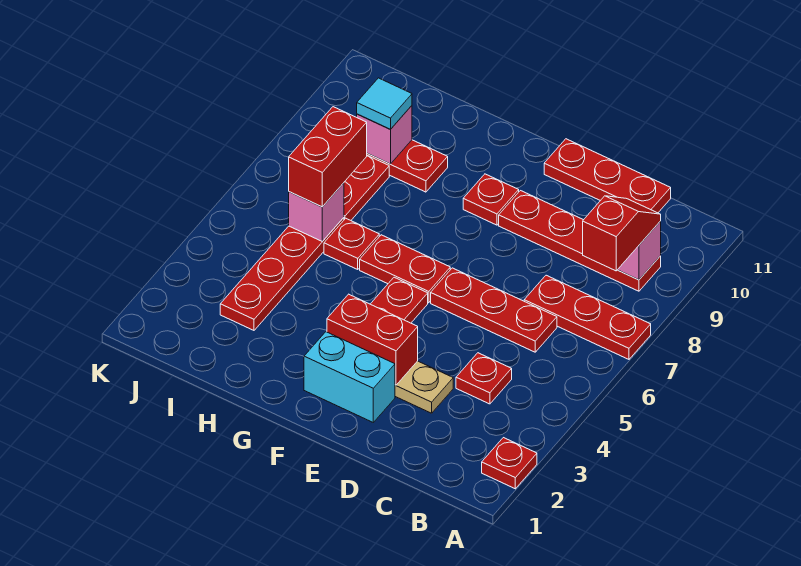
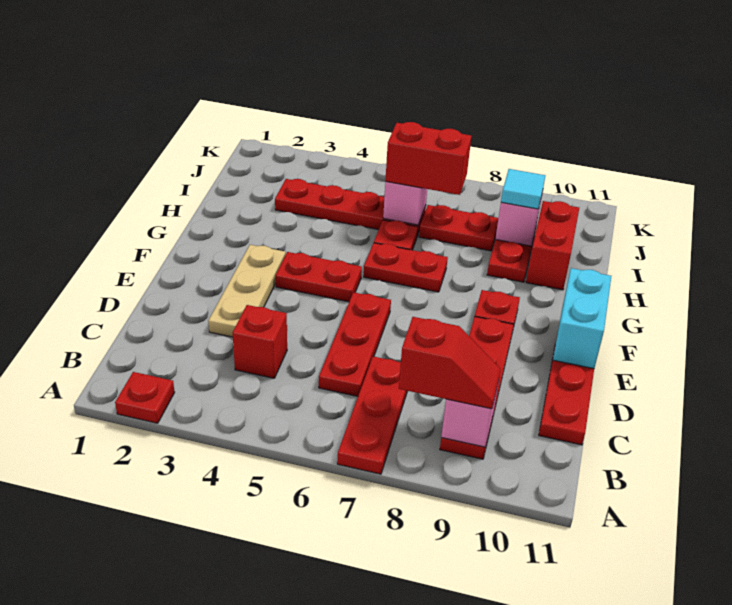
red plate C4 level 1 -> red brick C4 level 1
cyan brick E2:F2 level 1 -> cyan brick E11:F11 level 2
red brick E3:F3 level 2 -> red brick H10:I10 level 1
red plate F6:G6 level 1 -> red plate G6:G7 level 1

